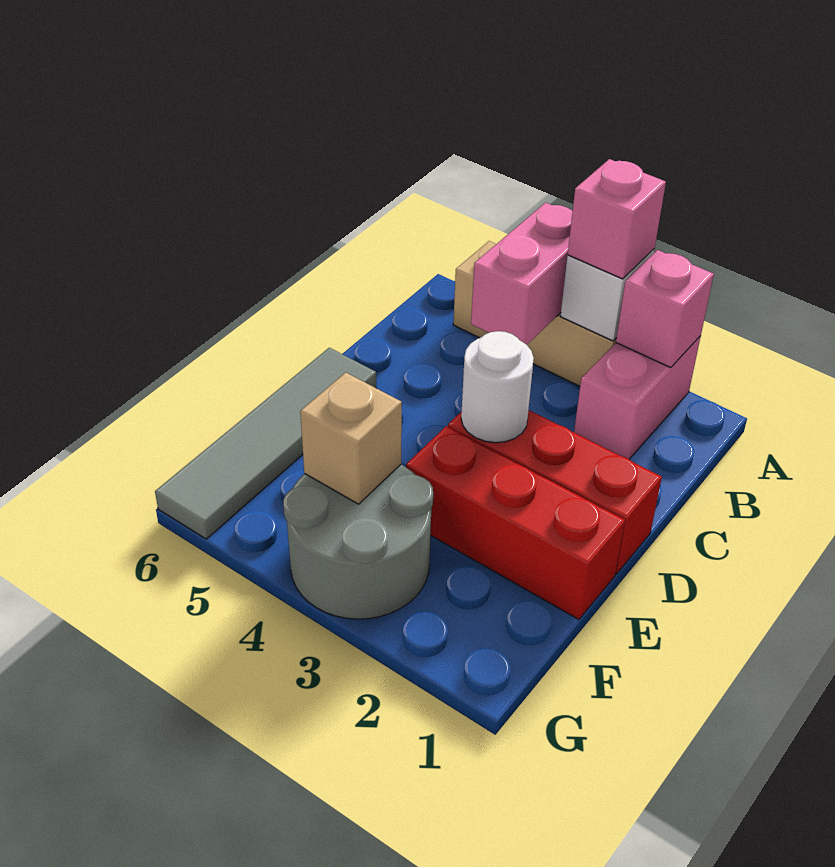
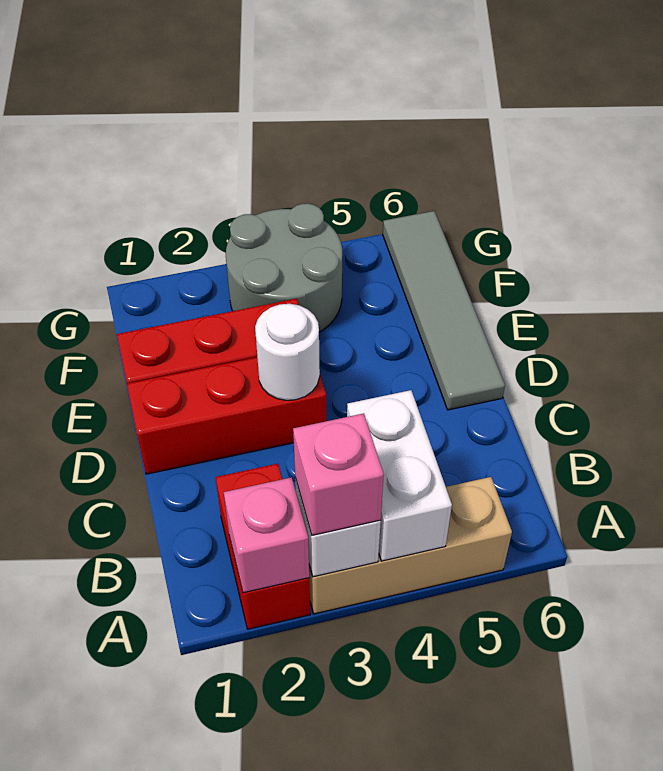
pink brick A2:B2 level 1 -> red brick A2:B2 level 1
pink brick A4:B4 level 2 -> white brick A4:B4 level 2
tan brick F4 level 2 -> none

